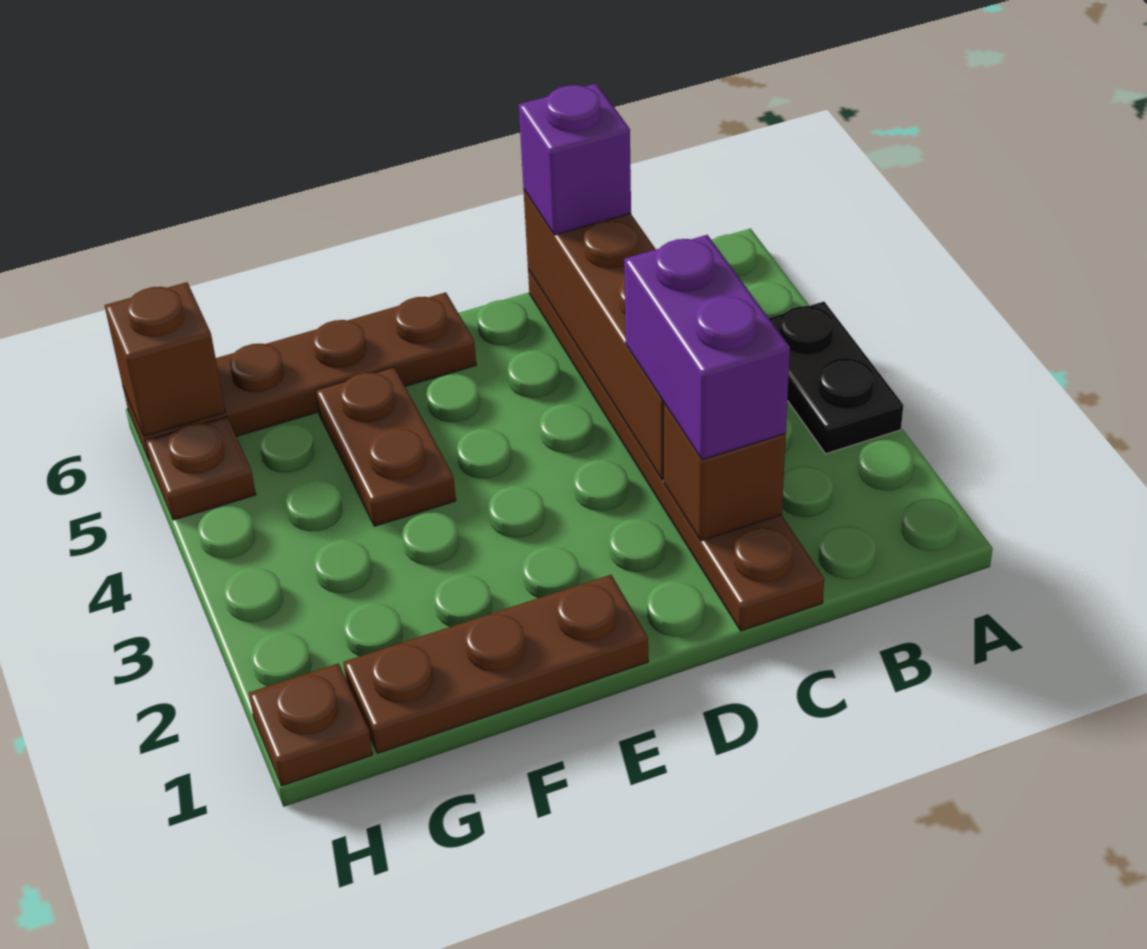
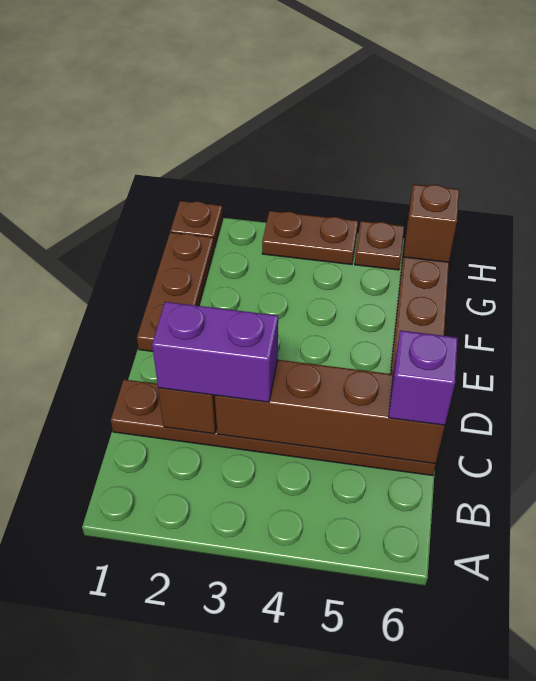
black plate A3:A4 level 1 -> none
brown plate F4:F5 level 1 -> brown plate H3:H4 level 1

